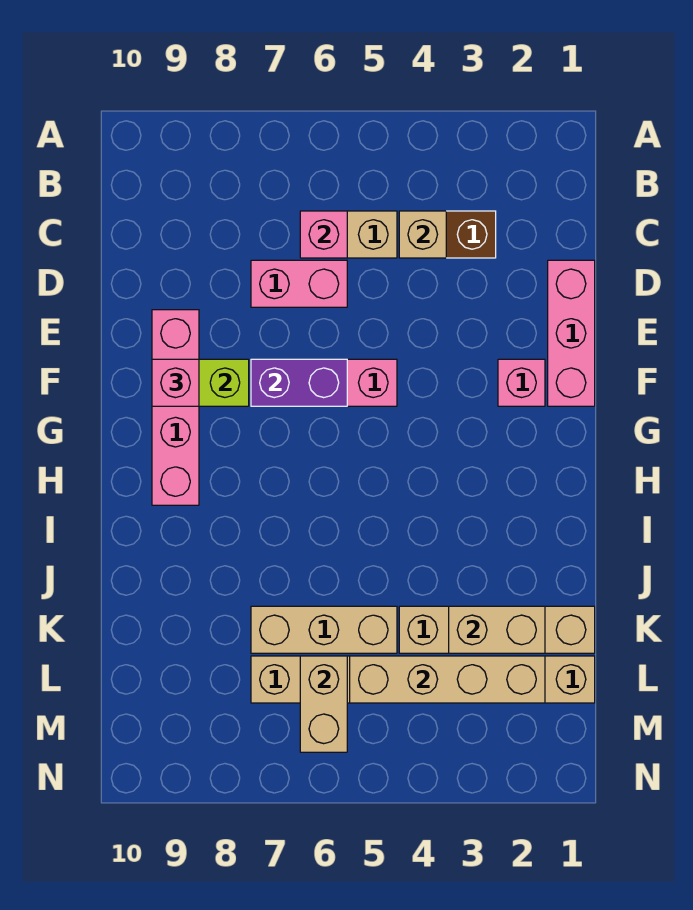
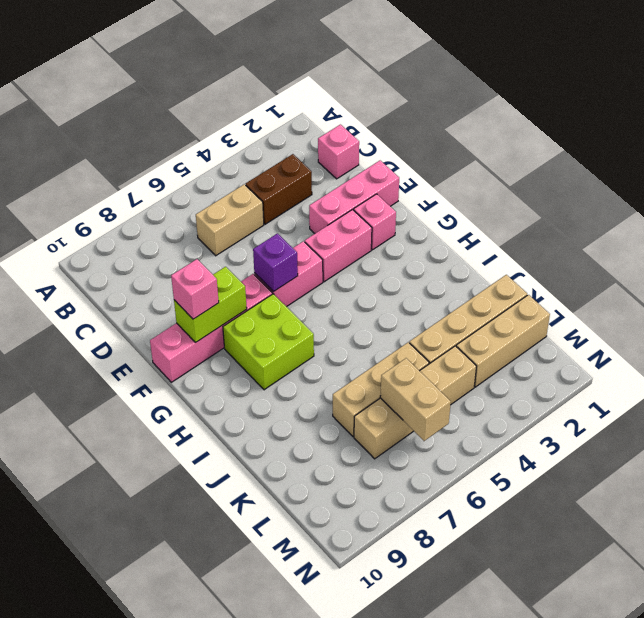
tan brick C4 level 2 -> none
pink brick C6 level 2 -> pink brick C1 level 1
pink brick D1:F1 level 1 -> pink brick E1:E3 level 1
pink brick D6:D7 level 1 -> pink brick F3:F4 level 1
pink brick E9:H9 level 1 -> pink brick F7:F10 level 1
purple brick F6:F7 level 2 -> purple brick F6 level 2
none -> lime brick G7:H8 level 1
tan brick K2:K3 level 2 -> none
tan brick L2:L5 level 2 -> none

